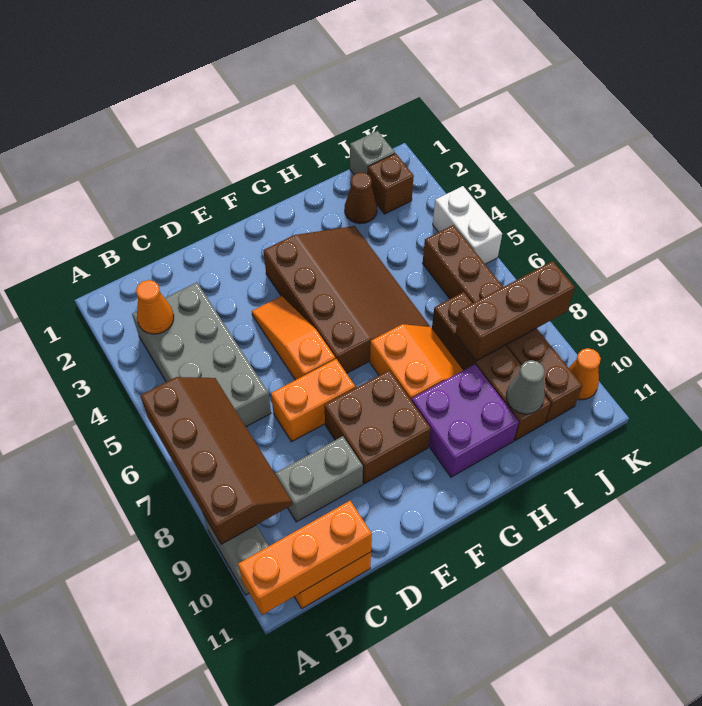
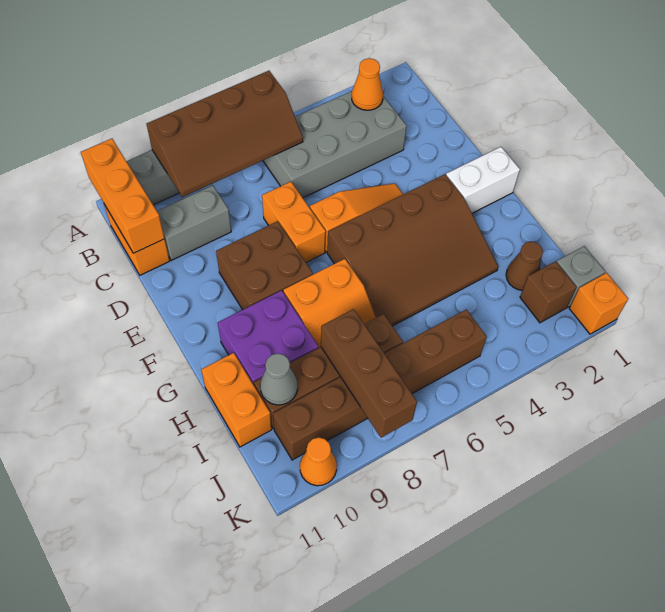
grey brick C9:D9 level 1 -> grey brick C9:C10 level 1
none -> orange brick H11:I11 level 1
none -> orange brick K1 level 1
white brick K4:K5 level 1 -> white brick F1:F2 level 1

